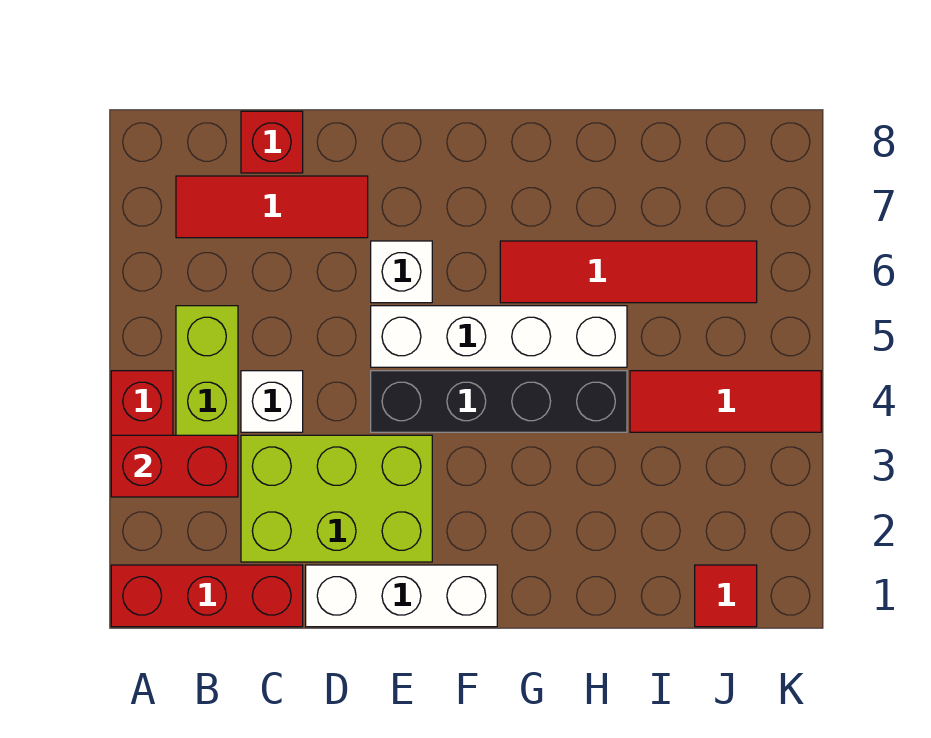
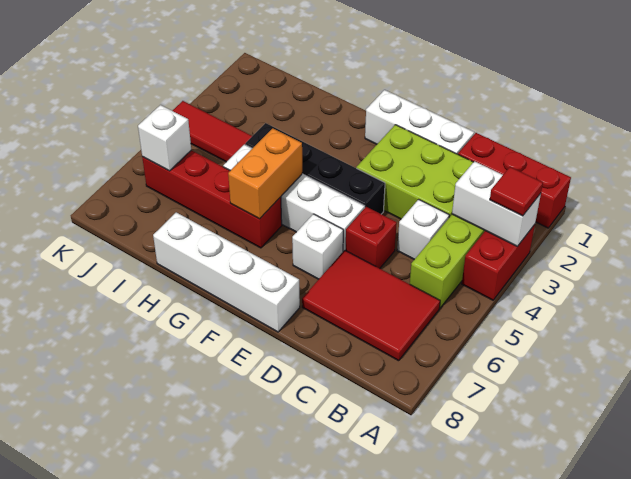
red brick A3:B3 level 2 -> white brick A3:B3 level 2
red tile B7:D7 level 1 -> red tile B6:D7 level 1
red brick C8 level 1 -> red brick D5 level 1
none -> white brick E8:H8 level 1
none -> orange brick G5:G6 level 2
red tile G6:J6 level 1 -> red brick G6:J6 level 1
red tile J1 level 1 -> red tile A3 level 3
none -> white brick J6 level 2

